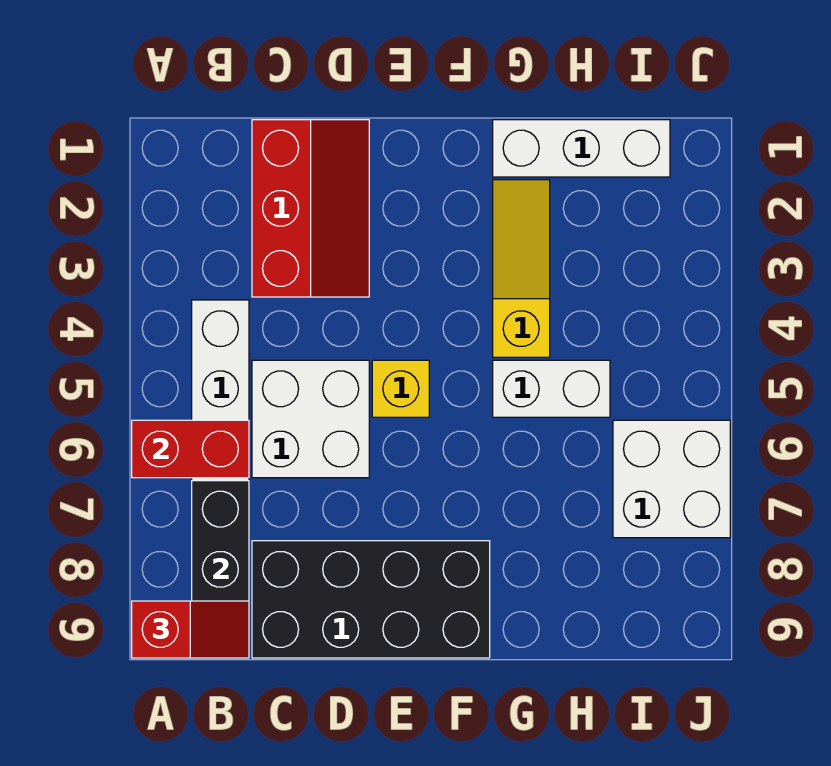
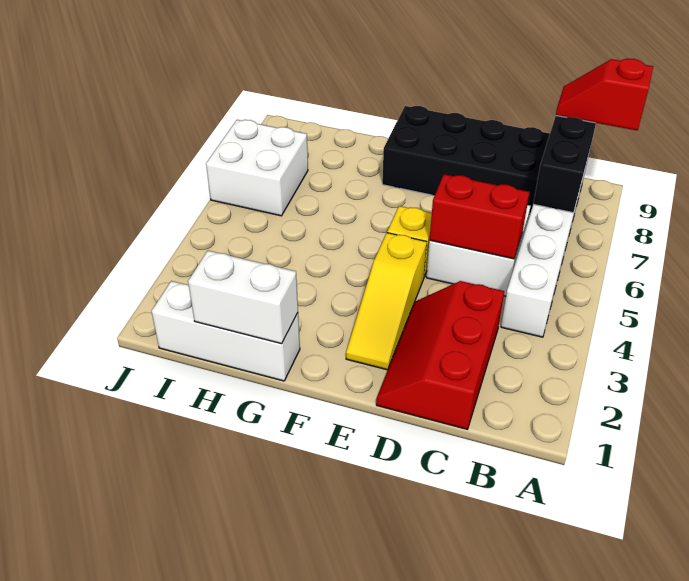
red brick A6:B6 level 2 -> red brick C5:D5 level 2
yellow slope G2:G4 level 1 top 4 -> yellow slope E2:E4 level 1 top 4
white brick G5:H5 level 1 -> white brick G1:H1 level 2

